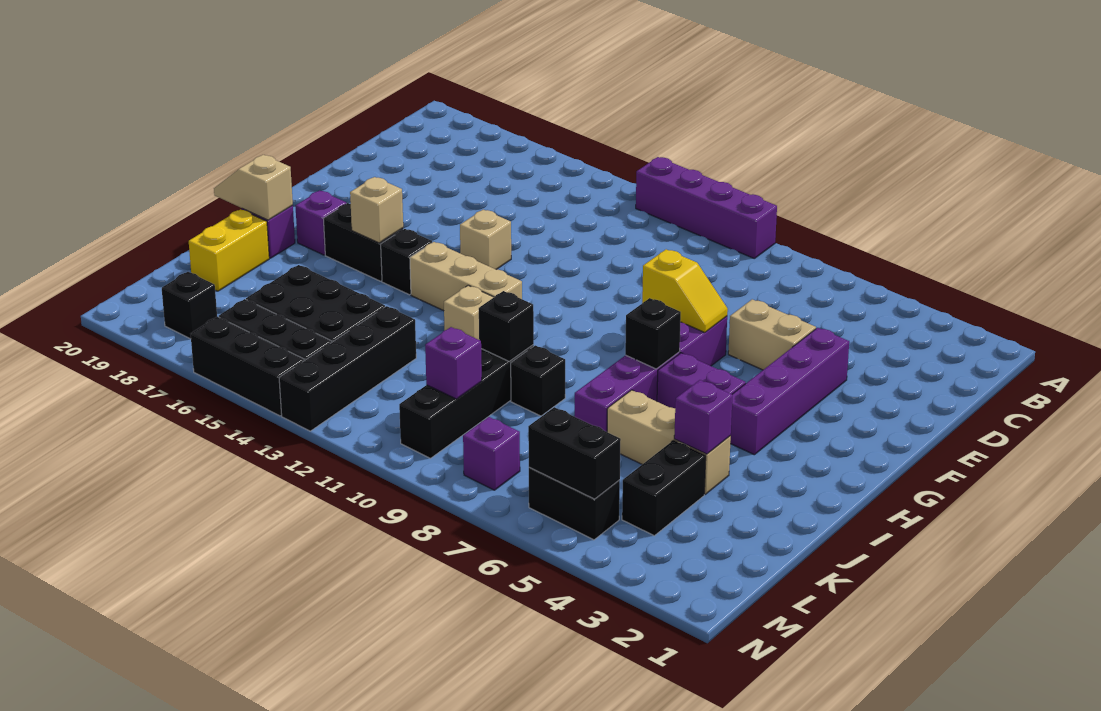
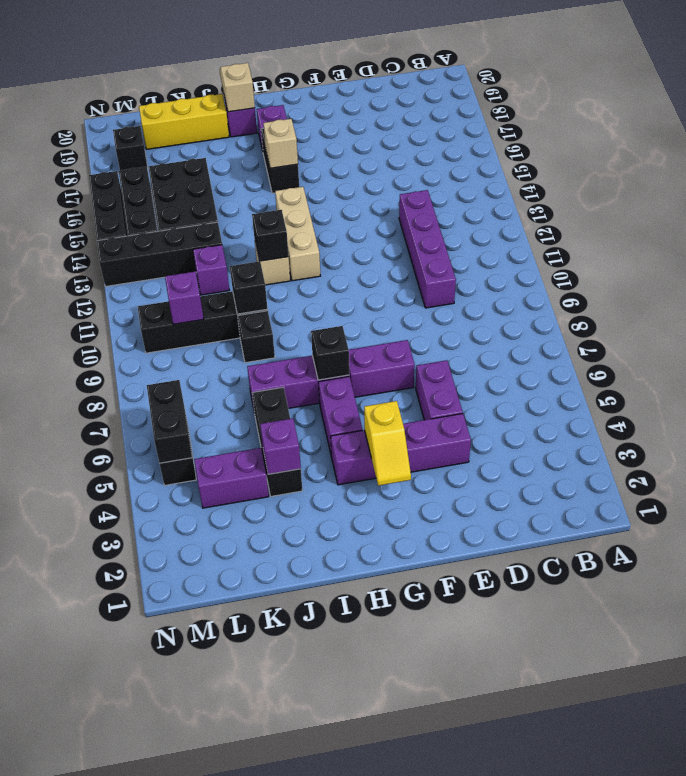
purple brick A9:A12 level 1 -> purple brick D10:D13 level 1
tan brick E5:E6 level 1 -> purple brick E5:E6 level 1
yellow slope F7:F8 level 2 top 8 -> yellow slope G3:G4 level 2 top 4
tan brick F14 level 1 -> none
black brick H15 level 1 -> black brick I12 level 2
tan brick J4:J6 level 1 -> black brick J4:J6 level 1
yellow brick J19:K19 level 1 -> yellow brick J19:L19 level 1
black brick K4:L4 level 1 -> purple brick K4:L4 level 1
purple brick M8 level 1 -> purple brick K12 level 1

